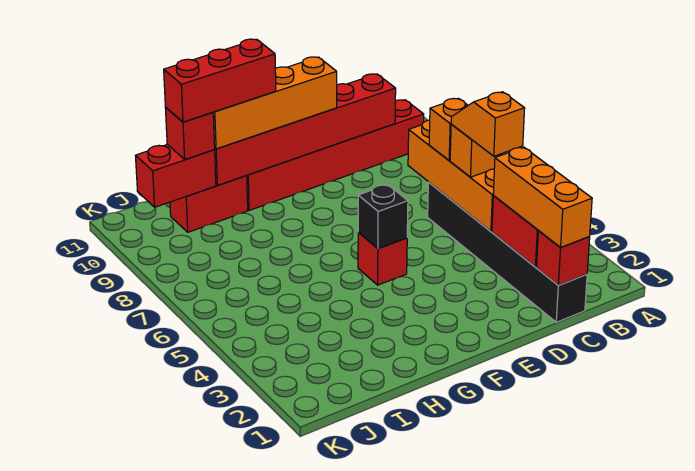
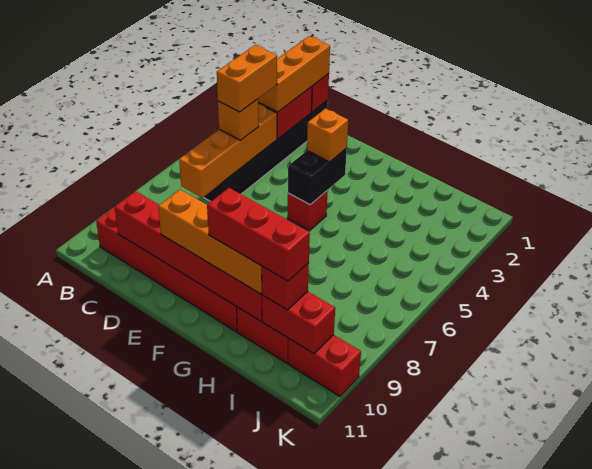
orange slope C4:C5 level 4 top 4 -> orange brick C4:C5 level 4
orange brick C6 level 3 -> orange brick F4 level 3
black brick F5 level 2 -> black brick F4:F5 level 2
none -> red brick J10:K10 level 1

